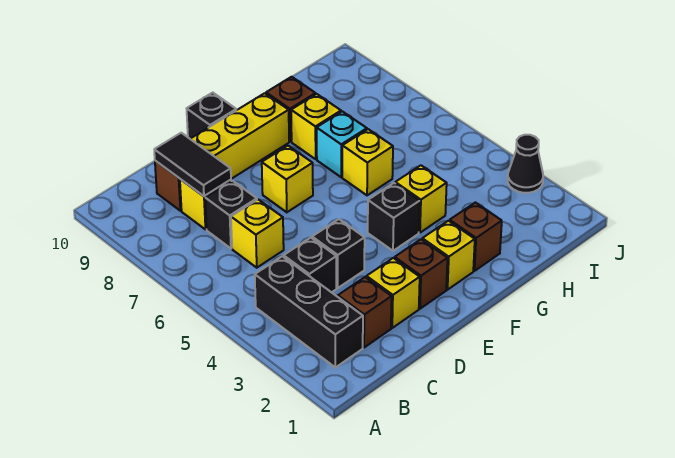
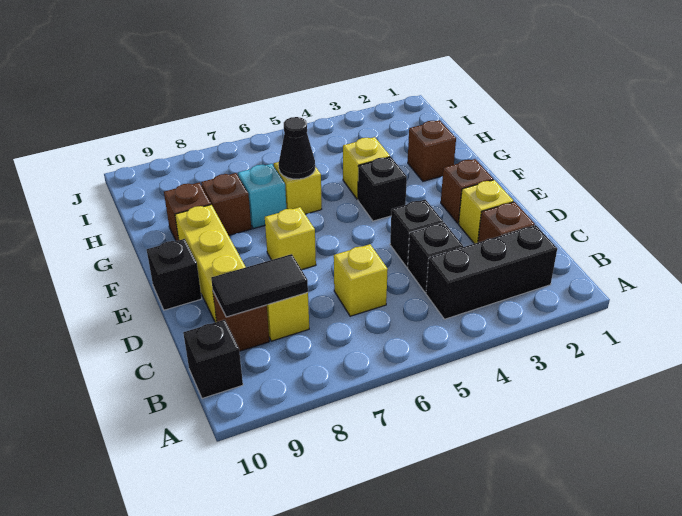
black brick C7 level 1 -> black brick B10 level 1
yellow brick F2 level 1 -> none
yellow brick G8 level 1 -> brown brick G8 level 1
black cone J3 level 1 -> black cone G6 level 2

